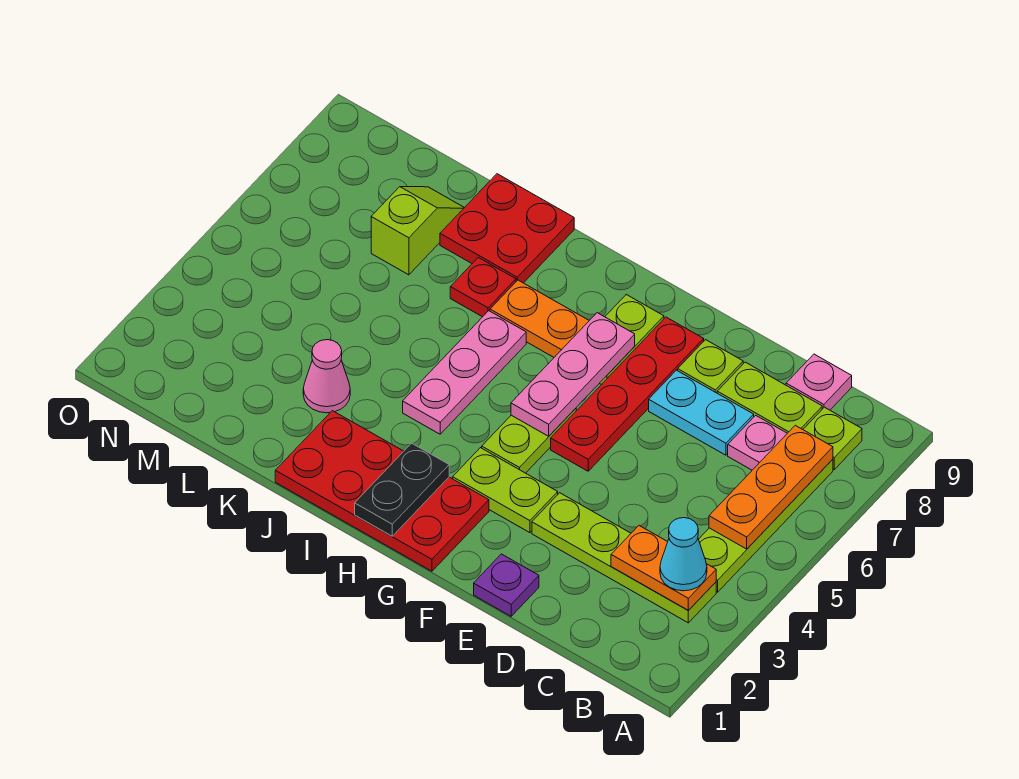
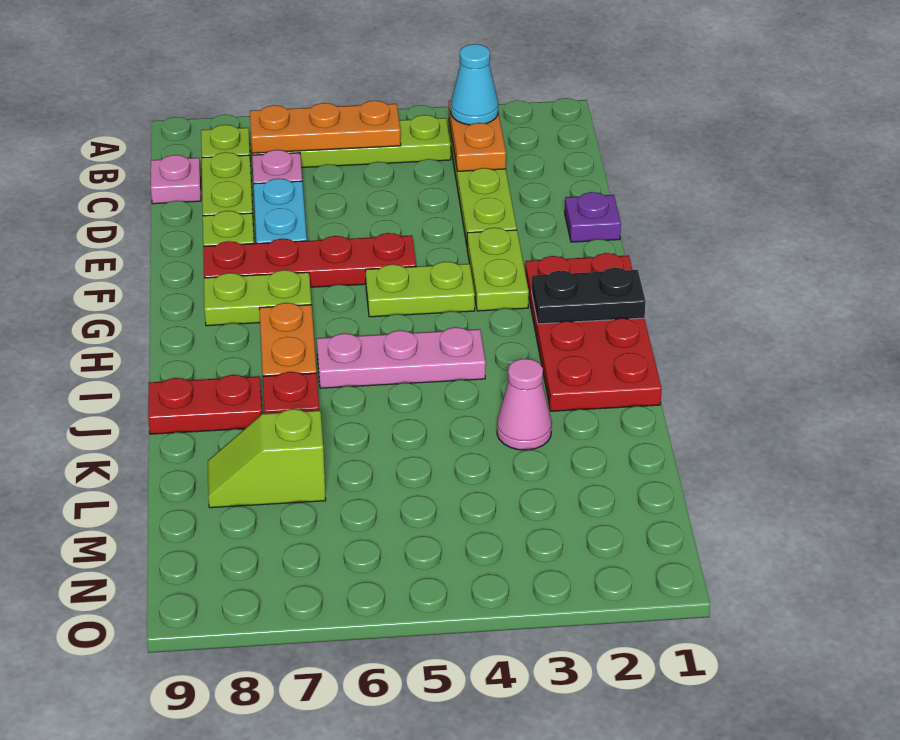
pink plate G5:G7 level 2 -> none
red plate J8:K9 level 1 -> red plate J8:J9 level 1

